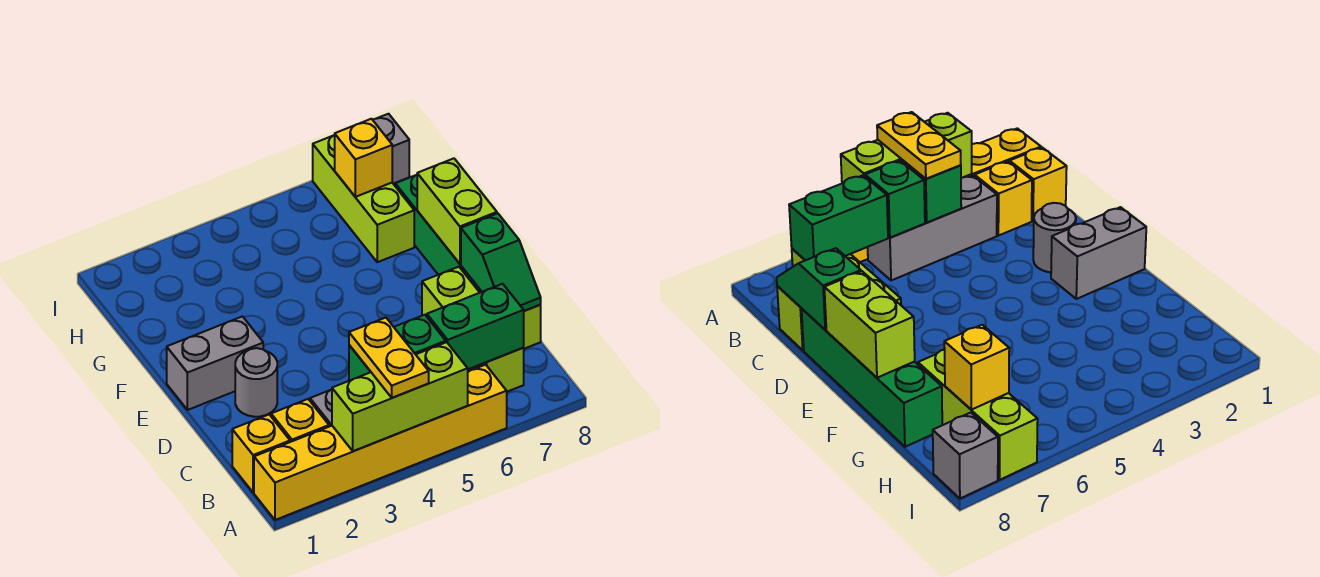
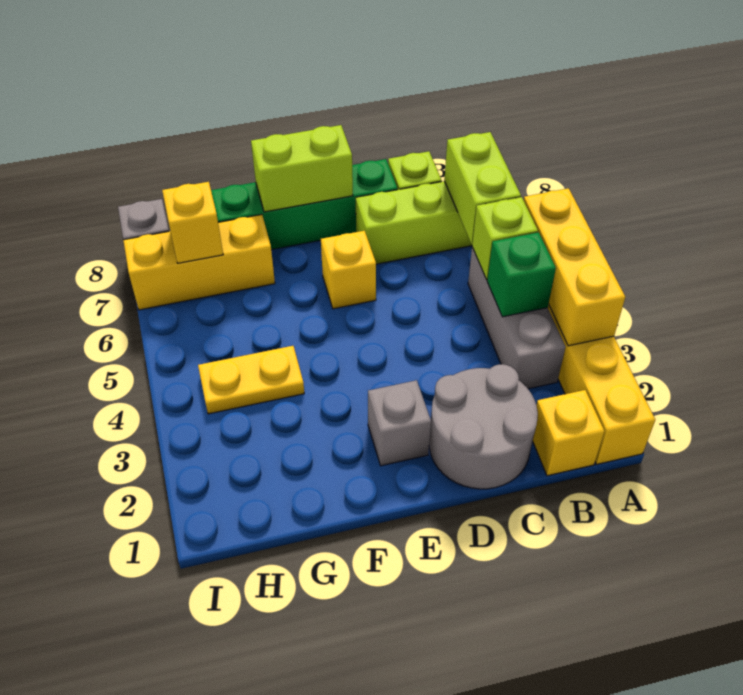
lime brick A3:A5 level 2 -> yellow brick A3:A5 level 2
yellow plate A4:B4 level 3 -> yellow plate G4:H4 level 1
yellow brick B2 level 1 -> yellow brick E6 level 1
green brick B5 level 2 -> lime brick B5 level 2
green brick B6:B7 level 2 -> lime brick B6:B7 level 2
green slope C8:D8 level 2 top D -> none
grey round brick D2 level 1 -> grey round brick C1:D2 level 1
grey brick E1:E2 level 1 -> grey brick E2 level 1
lime brick G7:I7 level 1 -> yellow brick G7:I7 level 1

